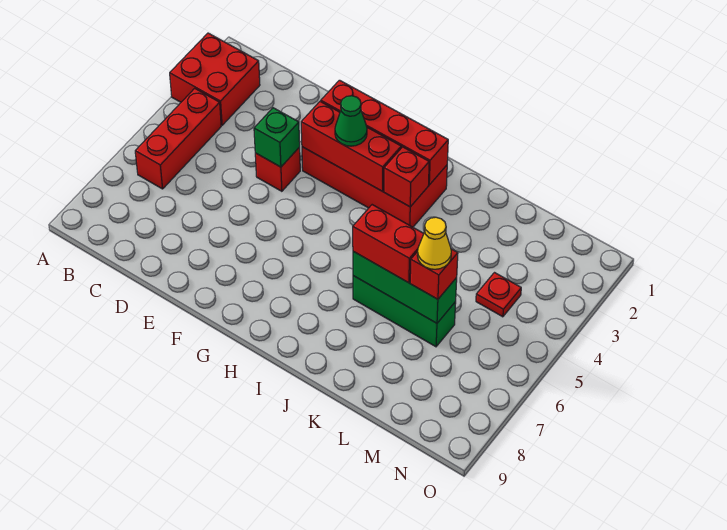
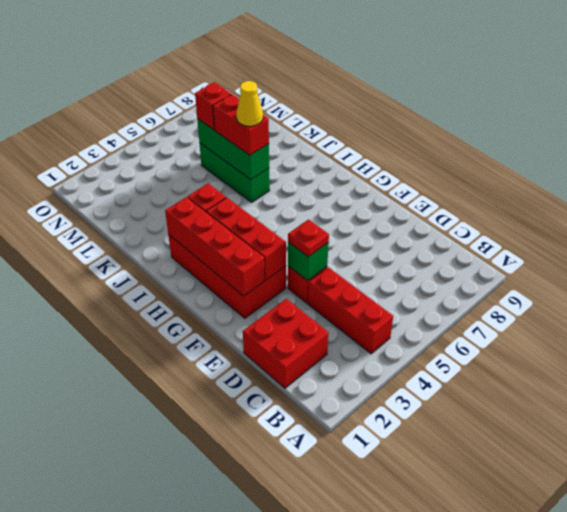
red brick A2:B3 level 1 -> red brick C1:D2 level 1
red brick B4:B6 level 1 -> red brick B4:D4 level 1
green cone G3 level 3 -> none
yellow cone L6 level 4 -> yellow cone J6 level 4
red plate M4 level 1 -> red plate E4 level 3

